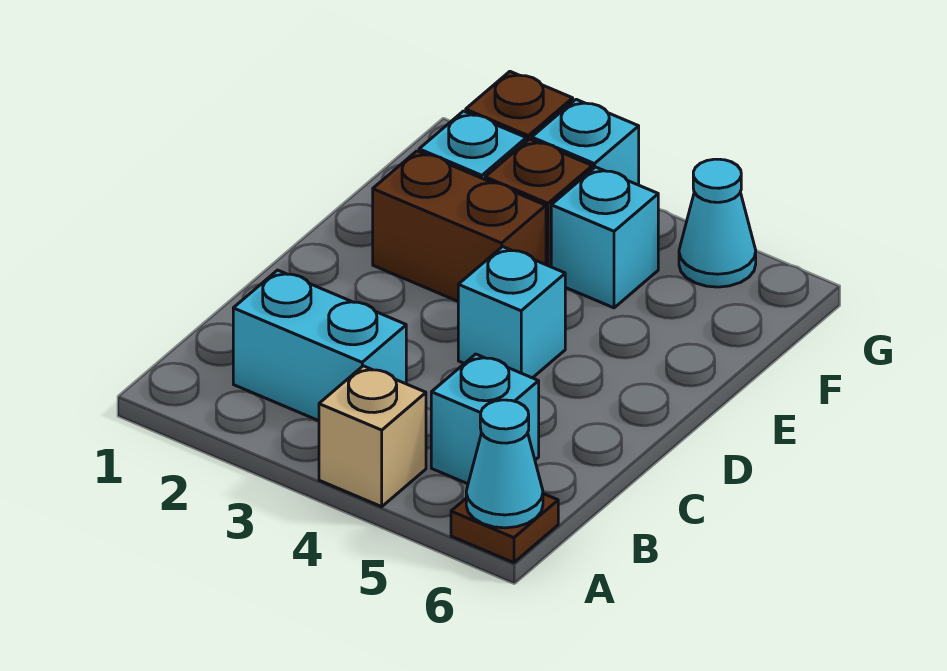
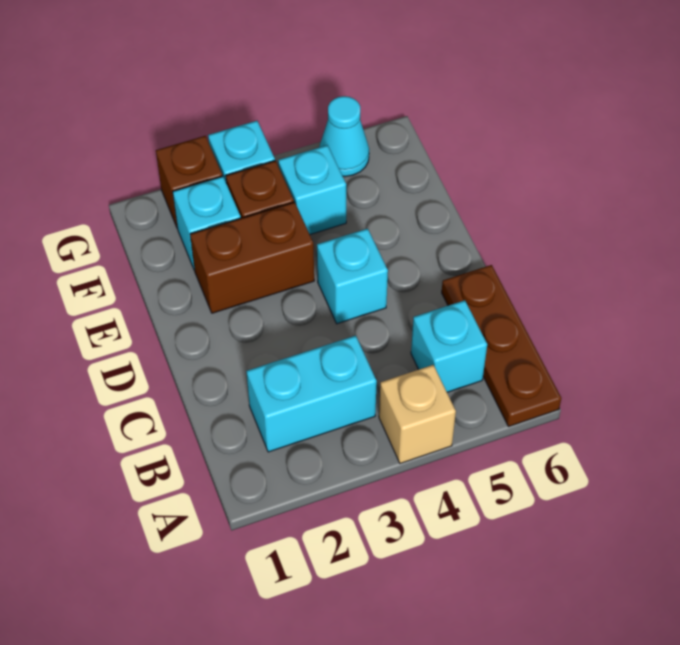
brown plate A6 level 1 -> brown plate A6:C6 level 1
cyan cone A6 level 2 -> none

